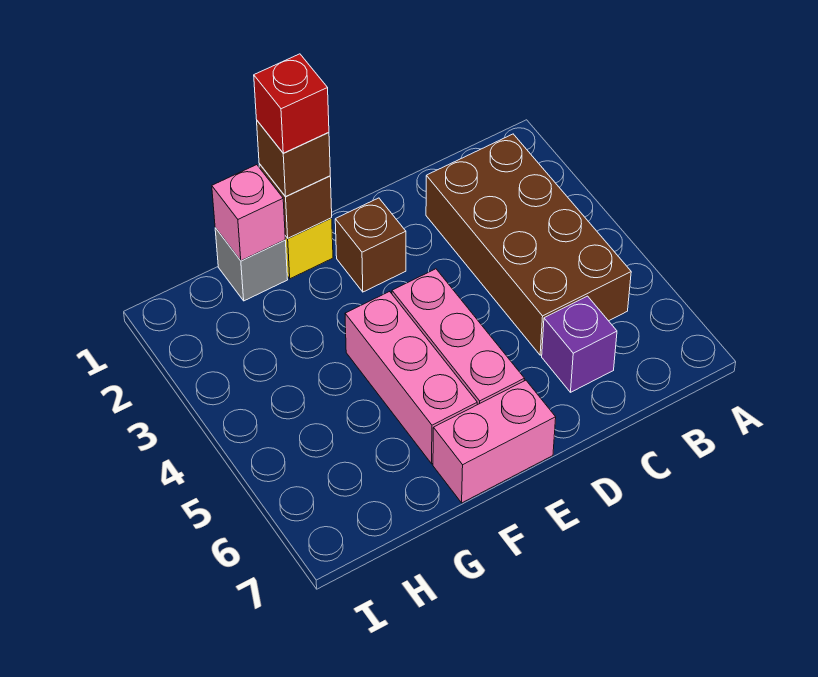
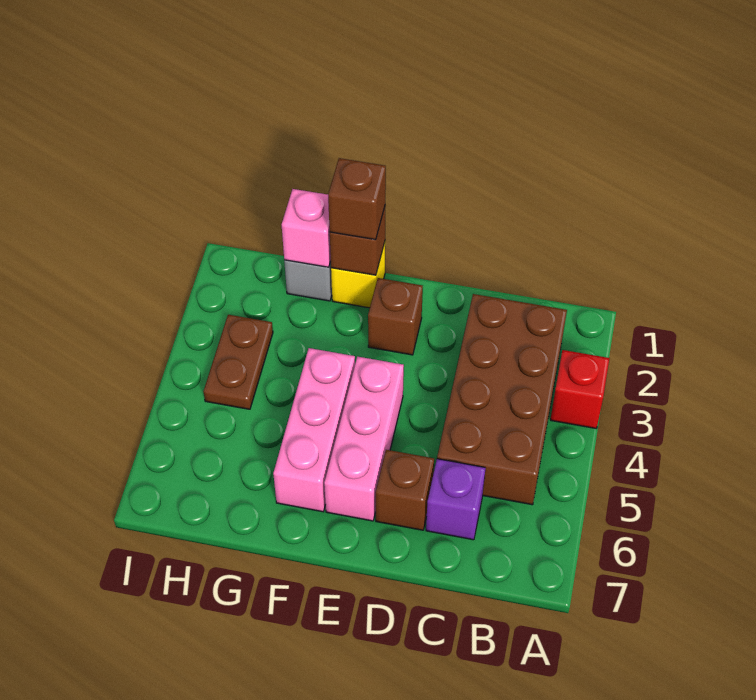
none -> brown brick D6 level 1
pink brick E7:F7 level 1 -> none
red brick F1 level 4 -> red brick A3 level 1
none -> brown plate H3:H4 level 1

